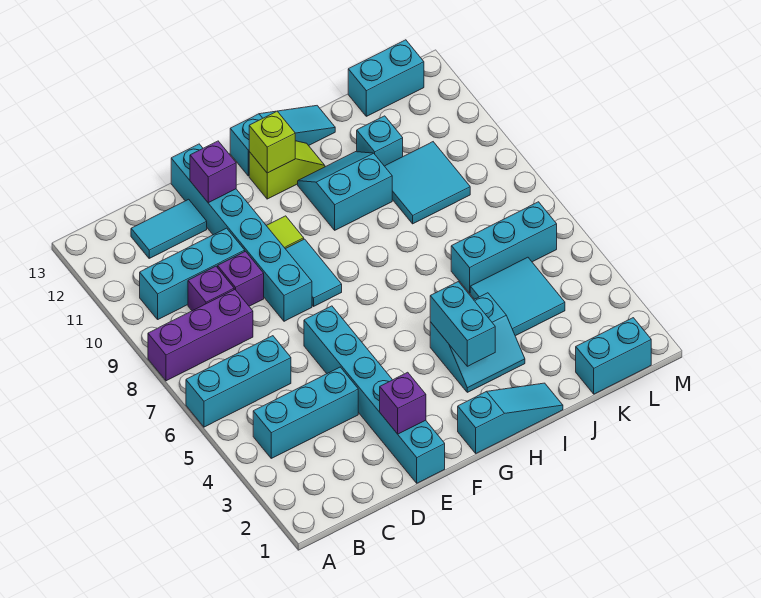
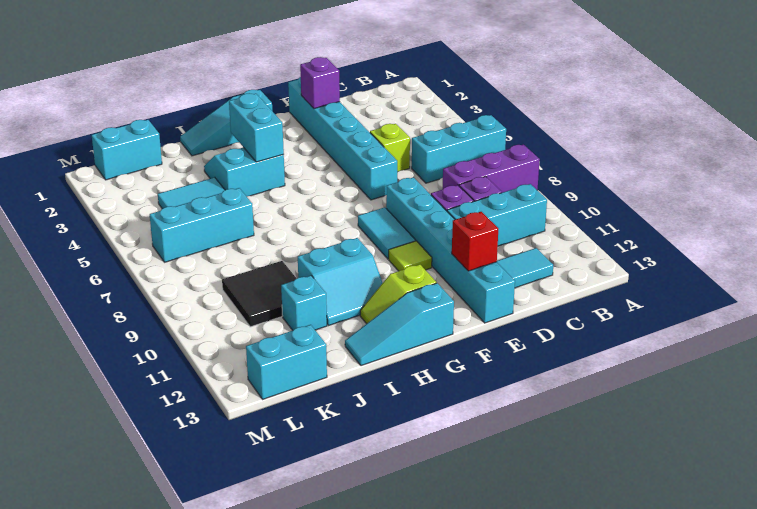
cyan brick B4:D4 level 1 -> none
purple brick E12 level 2 -> red brick E12 level 2
lime brick G12 level 2 -> lime brick D5 level 1
cyan tile J9:K10 level 1 -> black tile J9:K10 level 1

